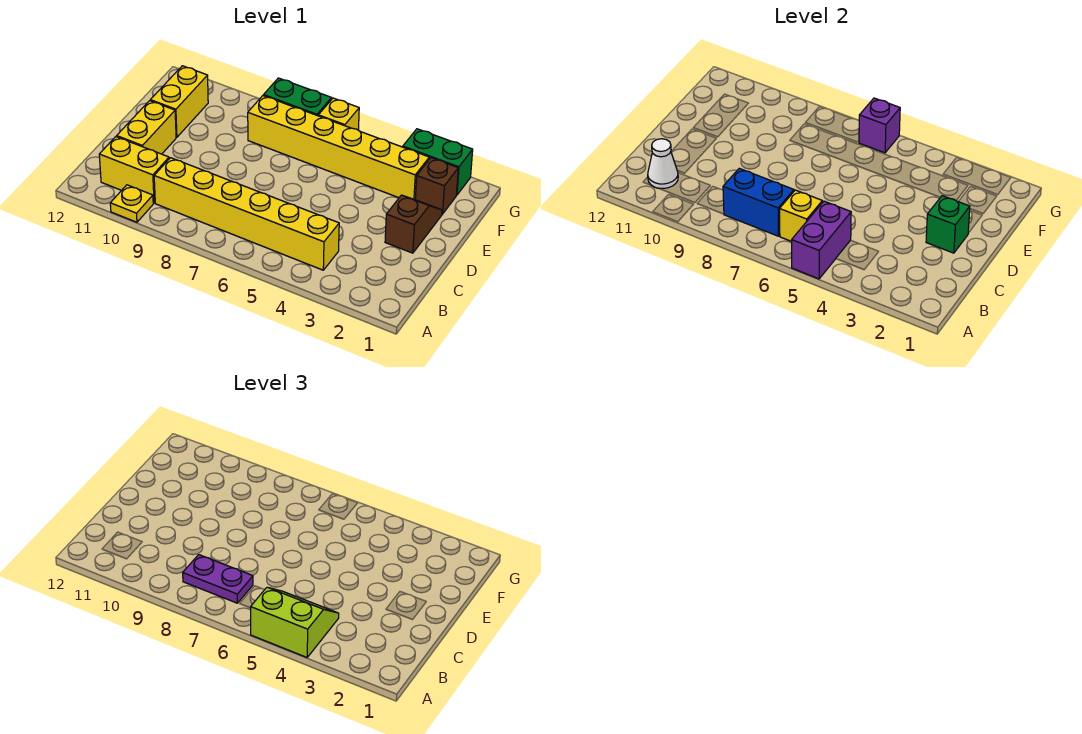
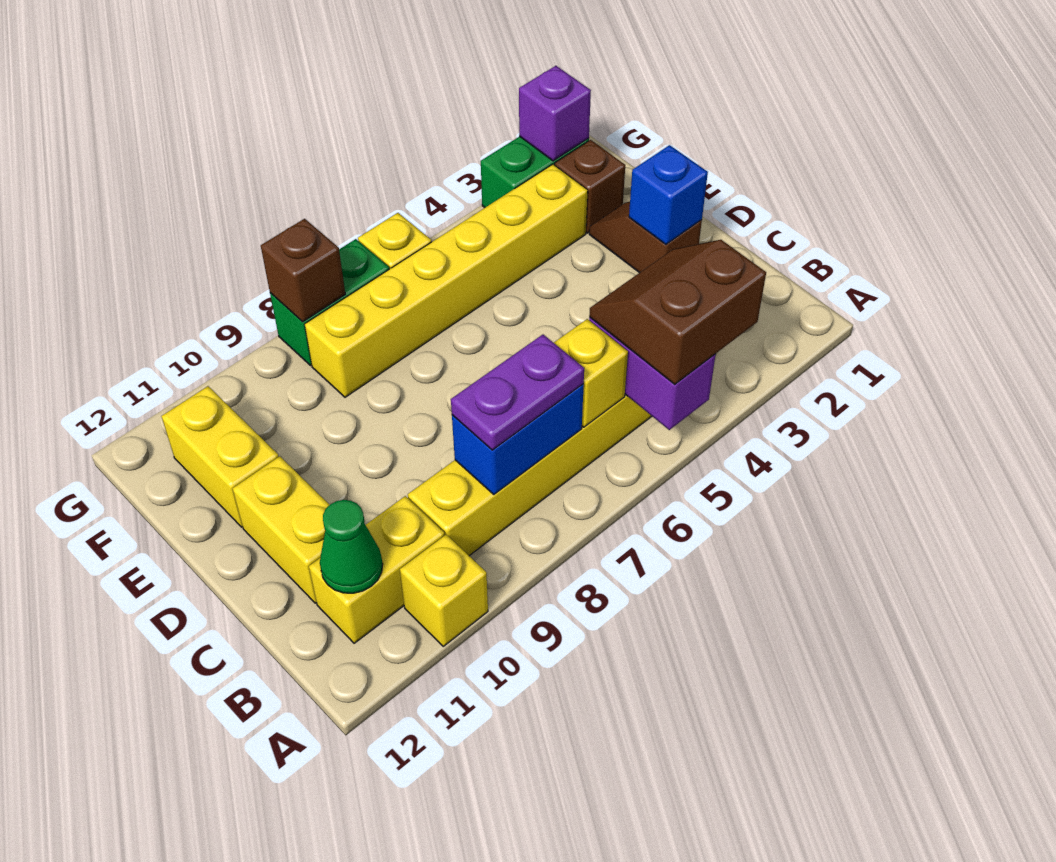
lime slope A4:B5 level 3 top A -> brown slope A4:B5 level 3 top A
yellow plate A10 level 1 -> yellow brick A10 level 1
white cone B11 level 2 -> green cone B11 level 2
green brick D2 level 2 -> blue brick D2 level 2
purple brick G6 level 2 -> purple brick G2 level 2
none -> brown brick G8 level 2

